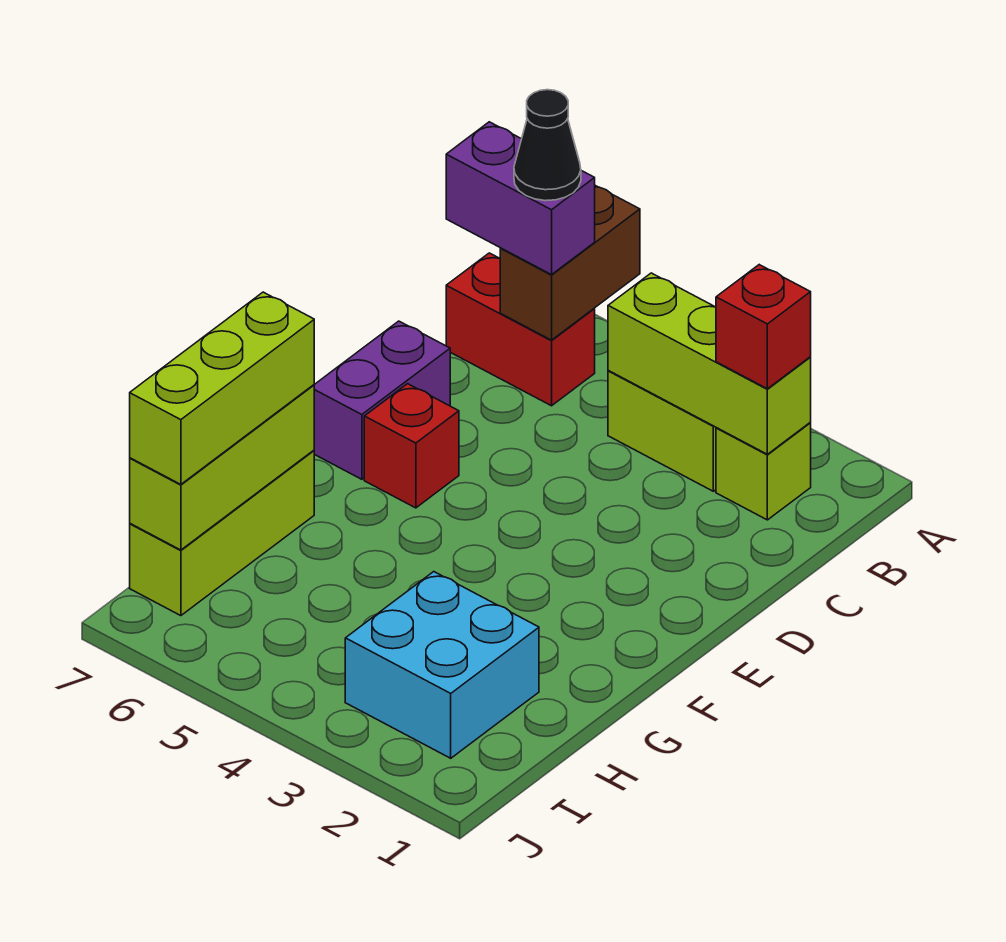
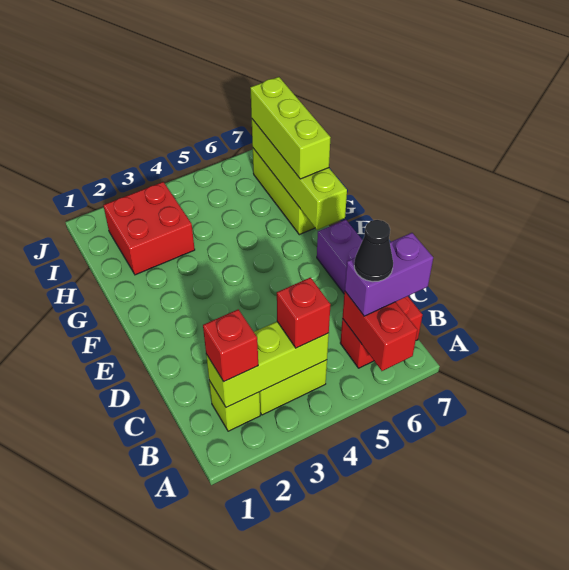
brown brick A6:B6 level 2 -> red brick A6:B6 level 2
red brick E6 level 1 -> red brick B4 level 3
lime brick G7:I7 level 2 -> lime brick F7:I7 level 2
cyan brick H2:I3 level 1 -> red brick H2:I3 level 1

